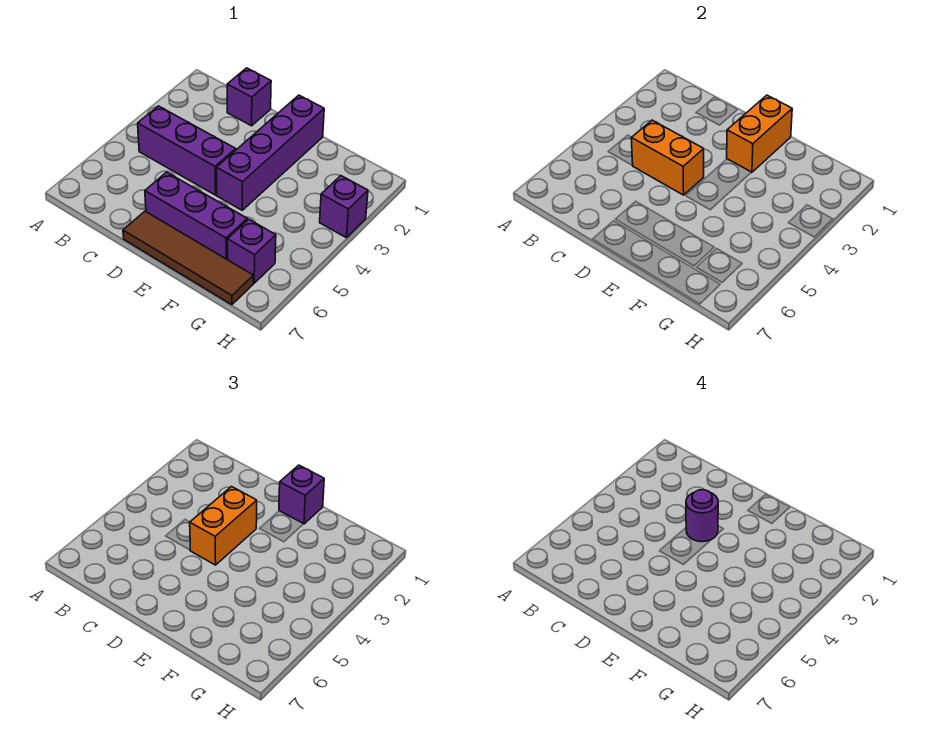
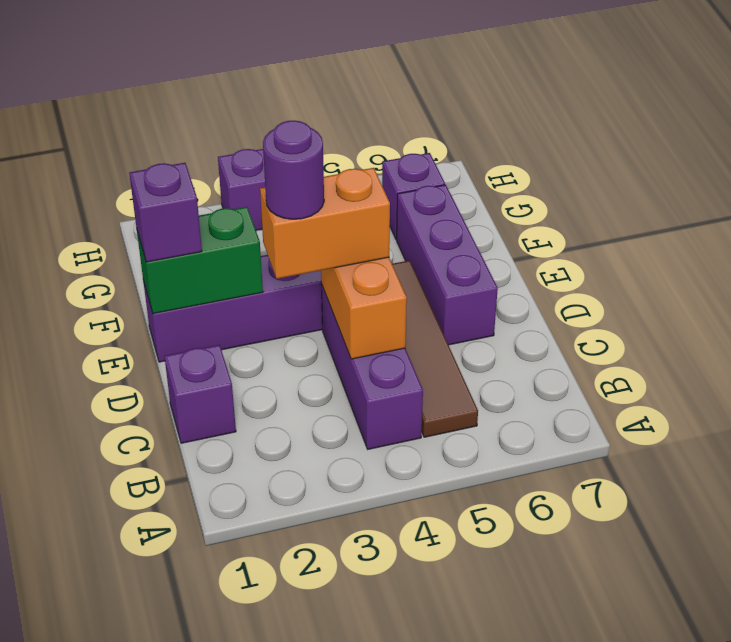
brown tile D7:G7 level 1 -> brown tile B5:E5 level 1
orange brick E1:E2 level 2 -> green brick E1:E2 level 2

